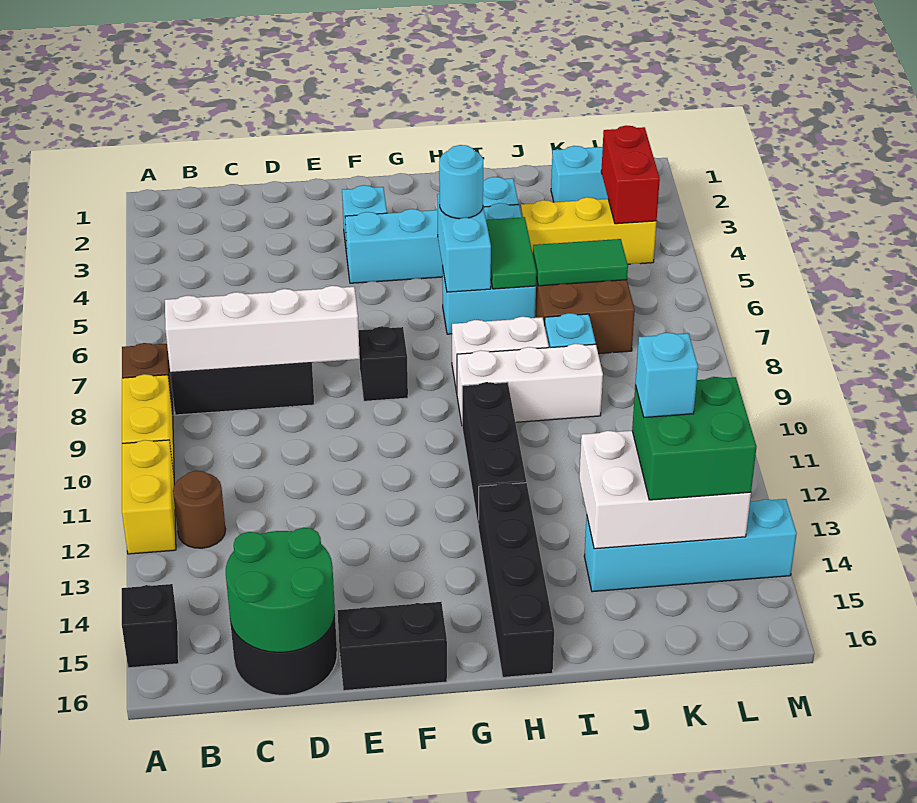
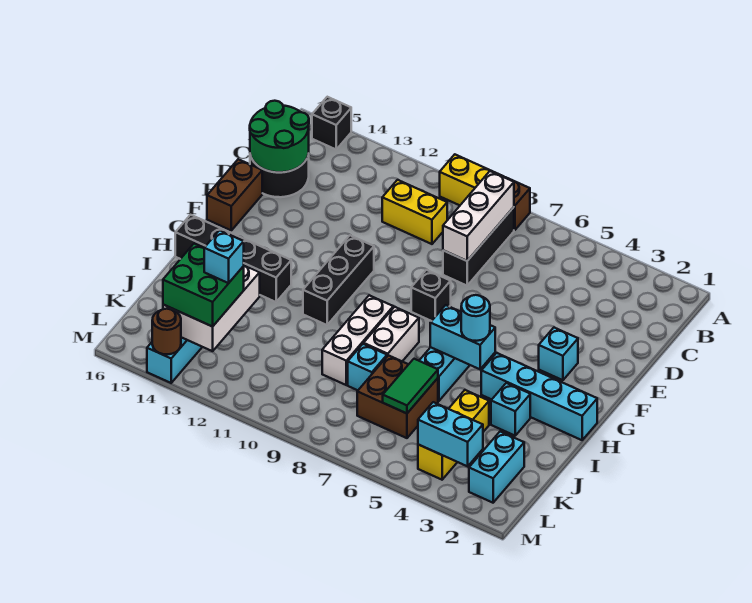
yellow brick A11:A12 level 1 -> yellow brick C10:C11 level 1
white brick B8:E8 level 2 -> white brick B8:D8 level 2
brown round brick B12 level 1 -> brown round brick M14 level 2
black brick E16:F16 level 1 -> brown brick E16:F16 level 1
cyan brick F4:I4 level 1 -> cyan brick H1:H4 level 1
black brick H10:H12 level 1 -> black brick F11:H11 level 1
green tile I5:I6 level 2 -> none
red brick L3:L4 level 2 -> cyan brick L3:L4 level 2

